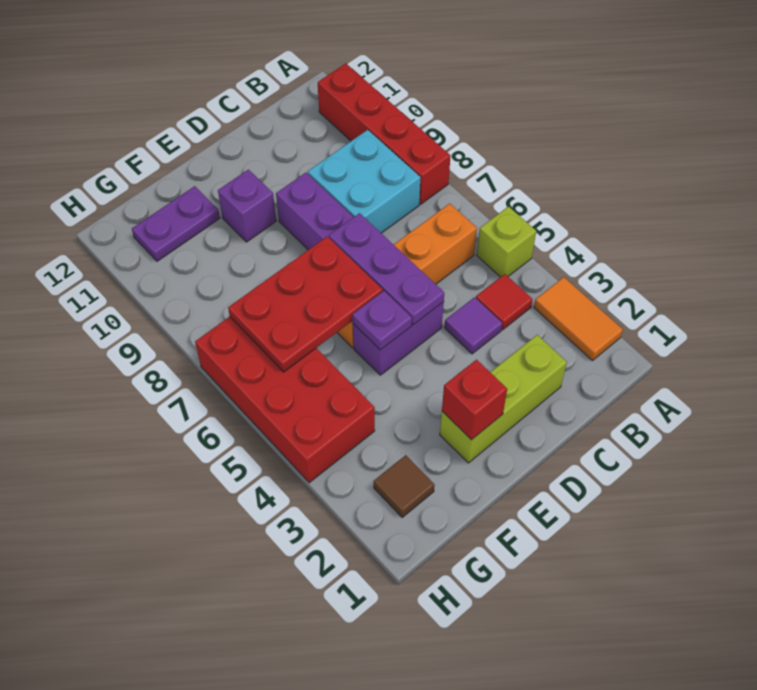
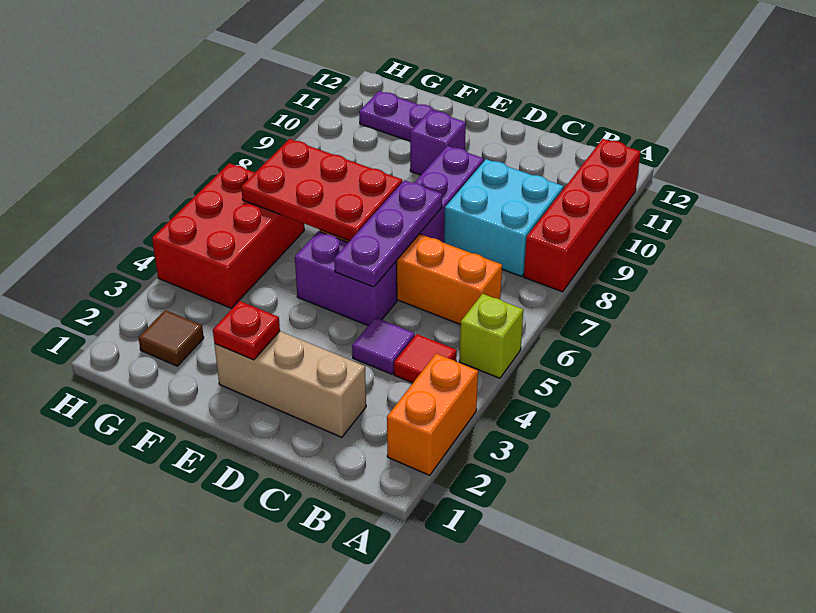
orange tile A2:A3 level 1 -> orange brick A2:A3 level 1
lime brick C2:E2 level 1 -> tan brick C2:E2 level 1
red brick E2 level 2 -> red plate E2 level 2
purple plate E5 level 2 -> none
red brick G4:H7 level 1 -> red brick G4:H6 level 1

